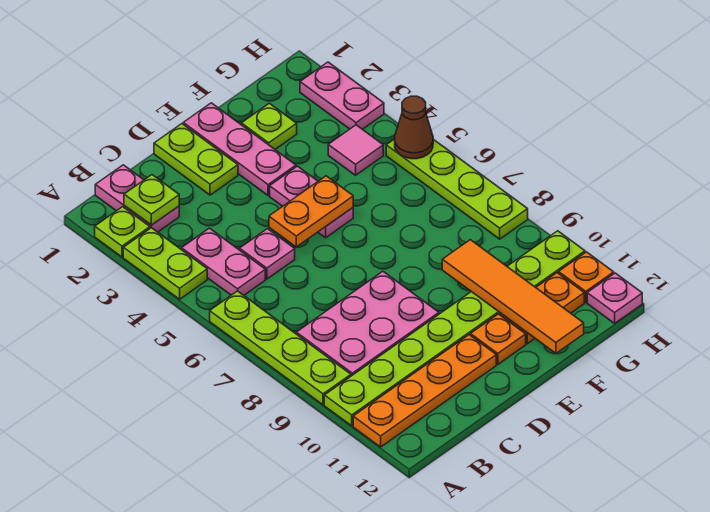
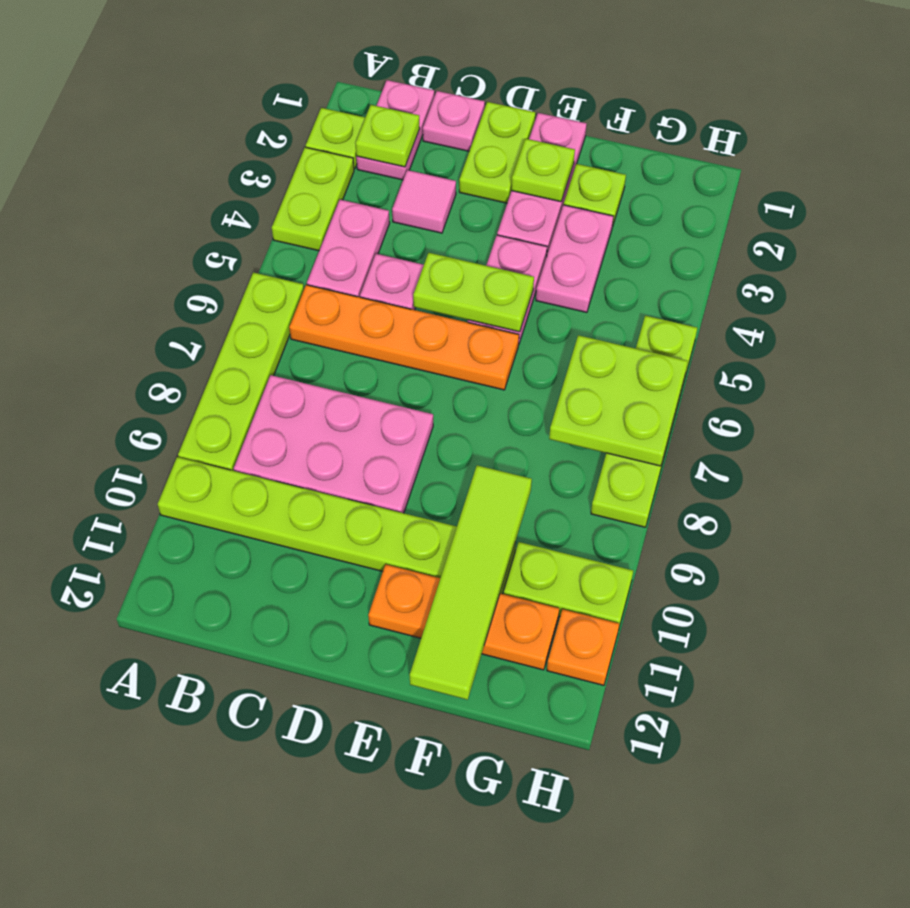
orange plate A11:D11 level 1 -> orange plate B6:E6 level 1
orange plate D5:E5 level 2 -> lime plate D5:E5 level 2
none -> lime plate E2 level 2
orange tile F9:F12 level 2 -> lime tile F9:F12 level 2
pink tile G4 level 1 -> pink tile C3 level 1
none -> lime plate G6:H7 level 2
pink plate H2:H3 level 1 -> pink plate F3:F4 level 1
brown cone H5 level 2 -> none
pink plate H12 level 1 -> pink plate C1 level 1

